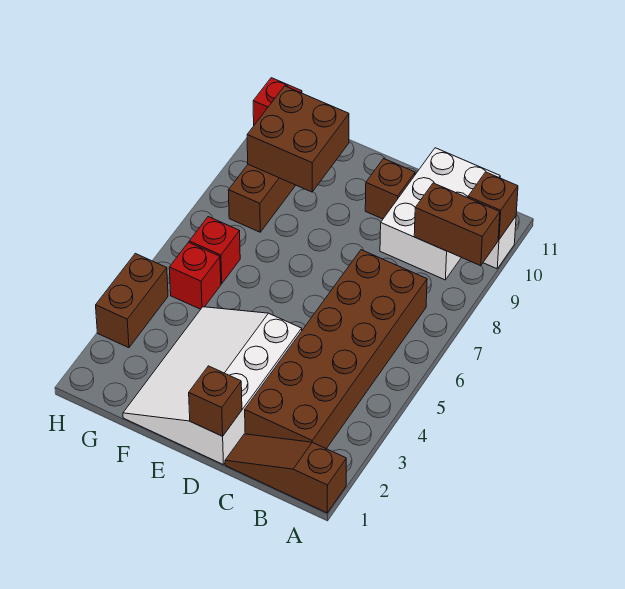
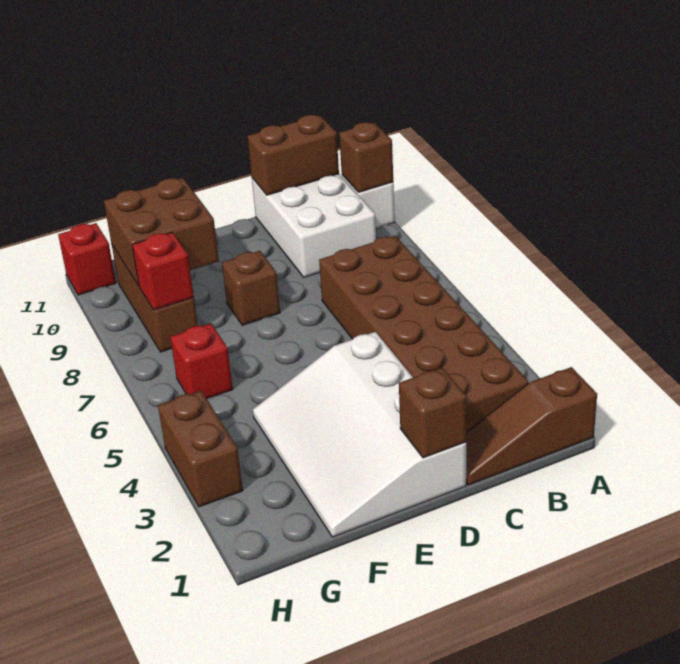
brown brick A9:B9 level 2 -> brown brick B11:C11 level 2
brown brick D10 level 1 -> brown brick E8 level 1
red brick G5 level 1 -> red brick G8 level 2

